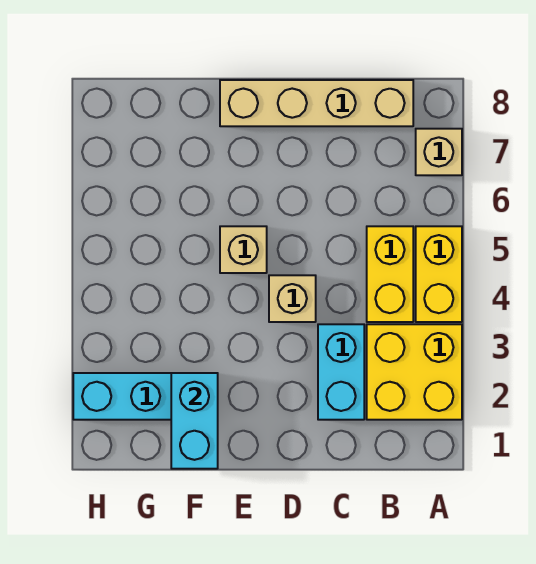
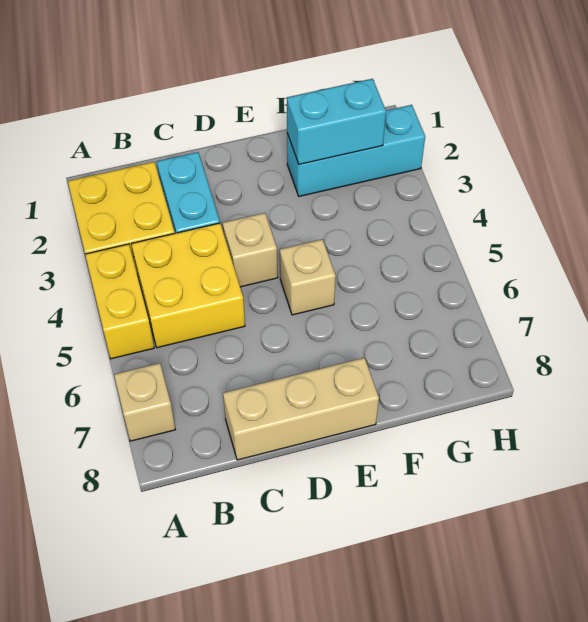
yellow brick B4:B5 level 1 -> yellow brick B4:C5 level 1
tan brick B8:E8 level 1 -> tan brick C8:E8 level 1
cyan brick F1:F2 level 2 -> cyan brick F2:G2 level 2

